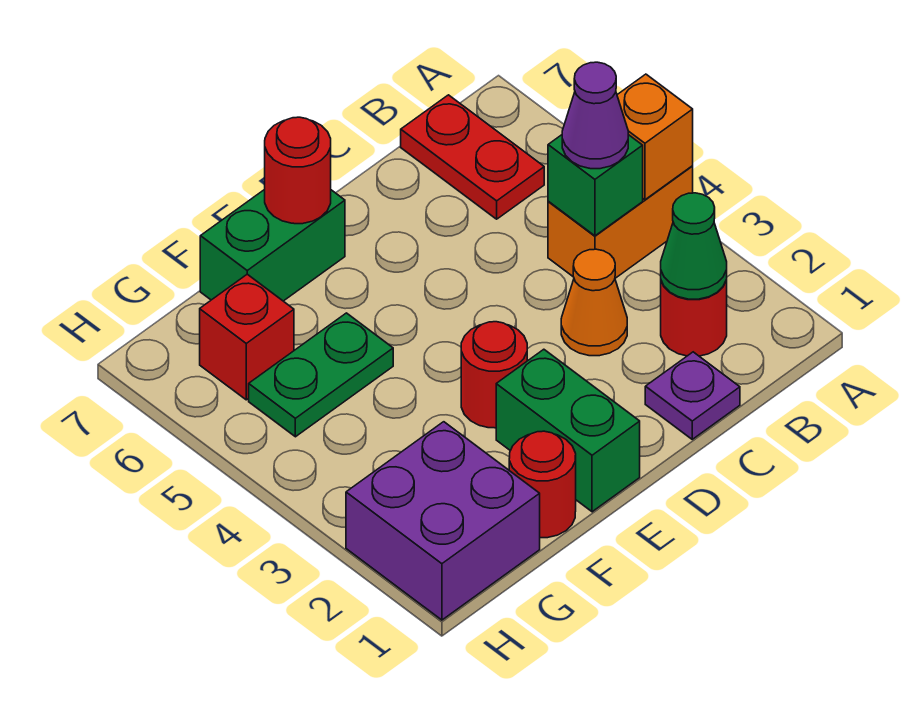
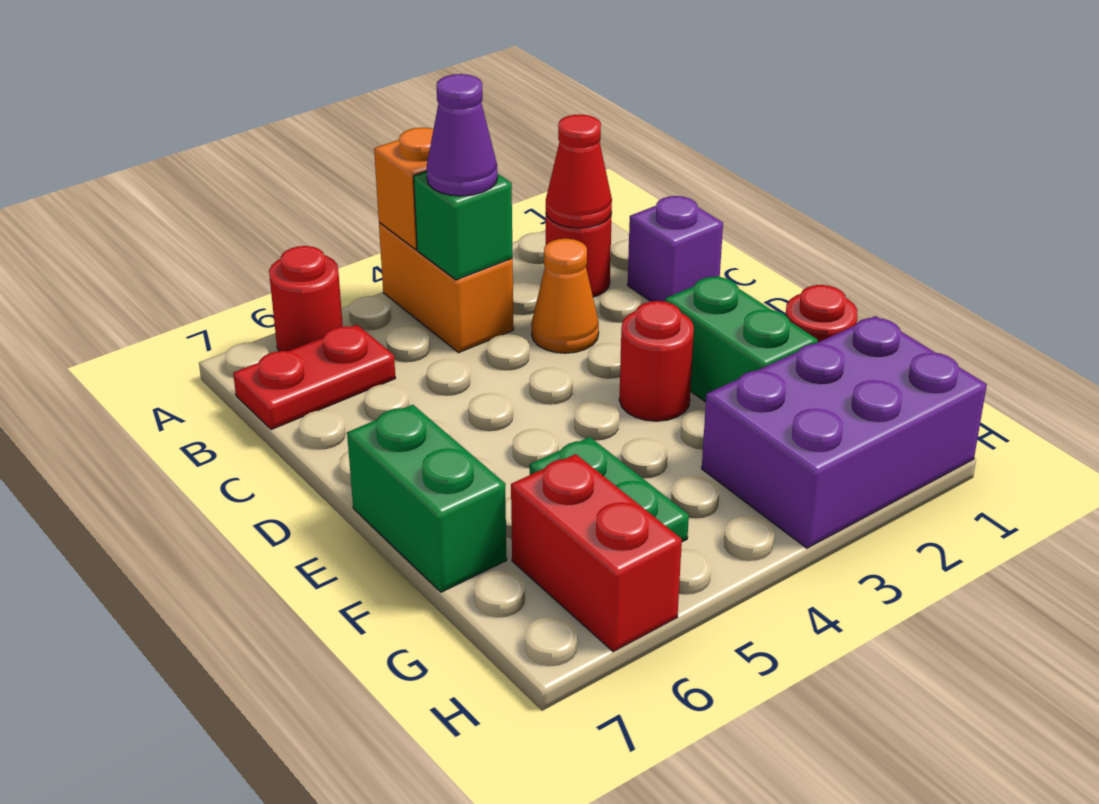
green cone B2 level 2 -> red cone B2 level 2
purple plate C1 level 1 -> purple brick C1 level 1
green brick E1:E2 level 1 -> green brick E2:F2 level 1
red round brick E7 level 2 -> red round brick A6 level 1
purple brick G1:H2 level 1 -> purple brick G1:H3 level 1
red brick G6 level 1 -> red brick G6:H6 level 1

